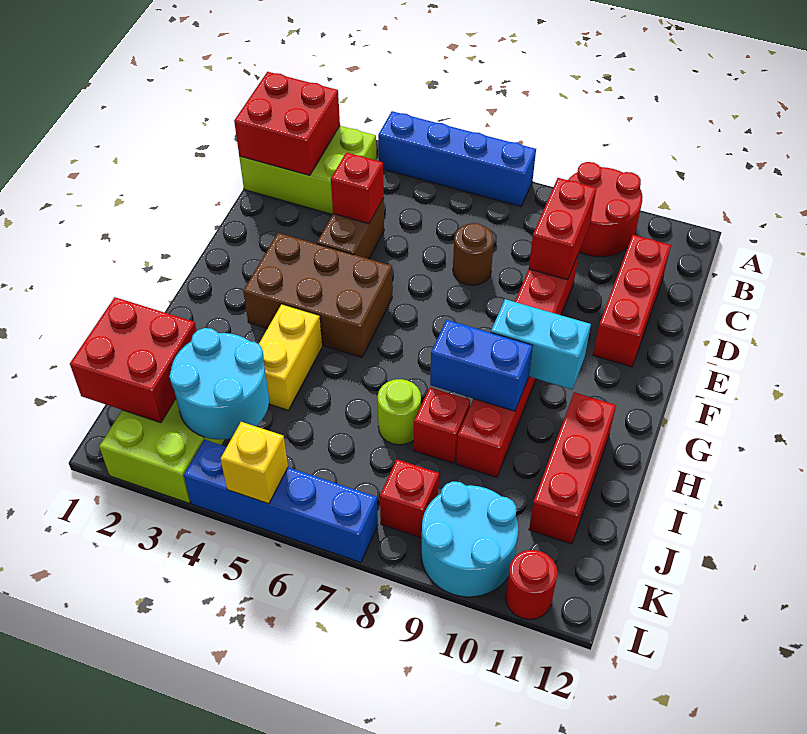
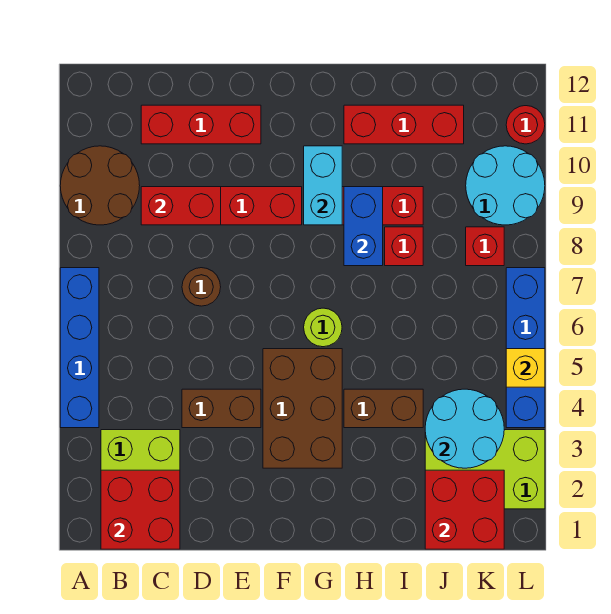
red round brick A9:B10 level 1 -> brown round brick A9:B10 level 1
red brick D4 level 2 -> none
yellow brick H4:I4 level 1 -> brown brick H4:I4 level 1
lime round brick I7 level 1 -> lime round brick G6 level 1

